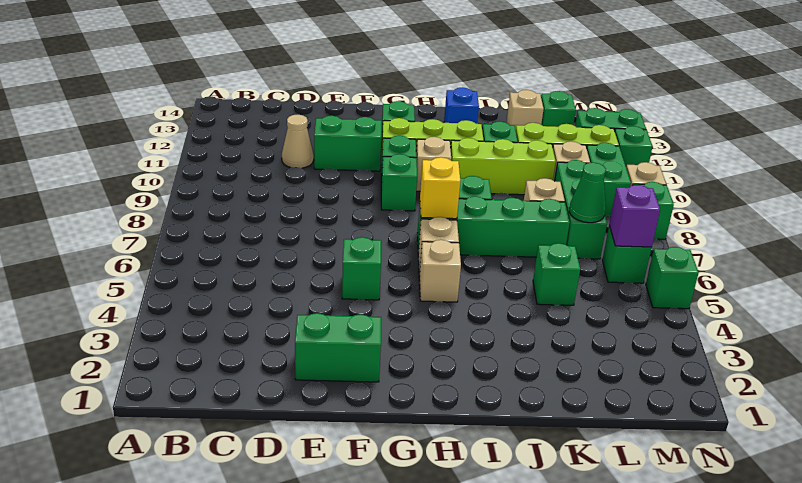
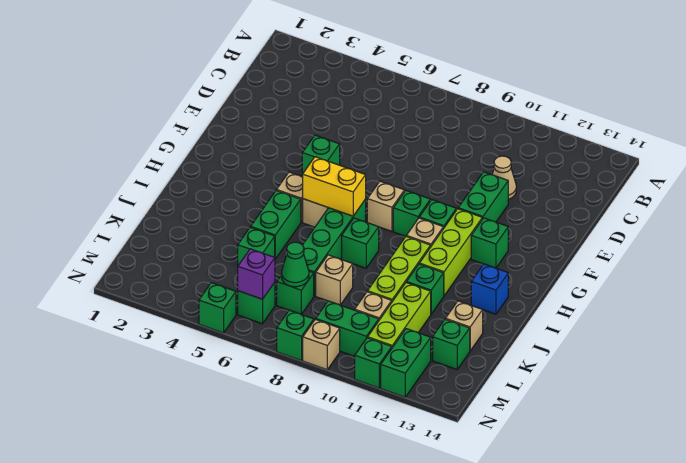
green brick E2:F2 level 1 -> green brick I5:J5 level 1
none -> tan brick G8 level 1
yellow brick H7 level 2 -> yellow brick H6:H7 level 2
green brick L7:L9 level 1 -> green brick L7 level 1

